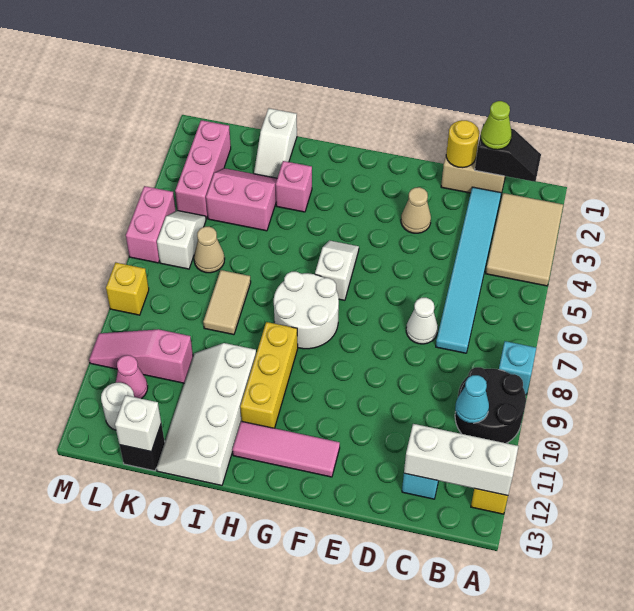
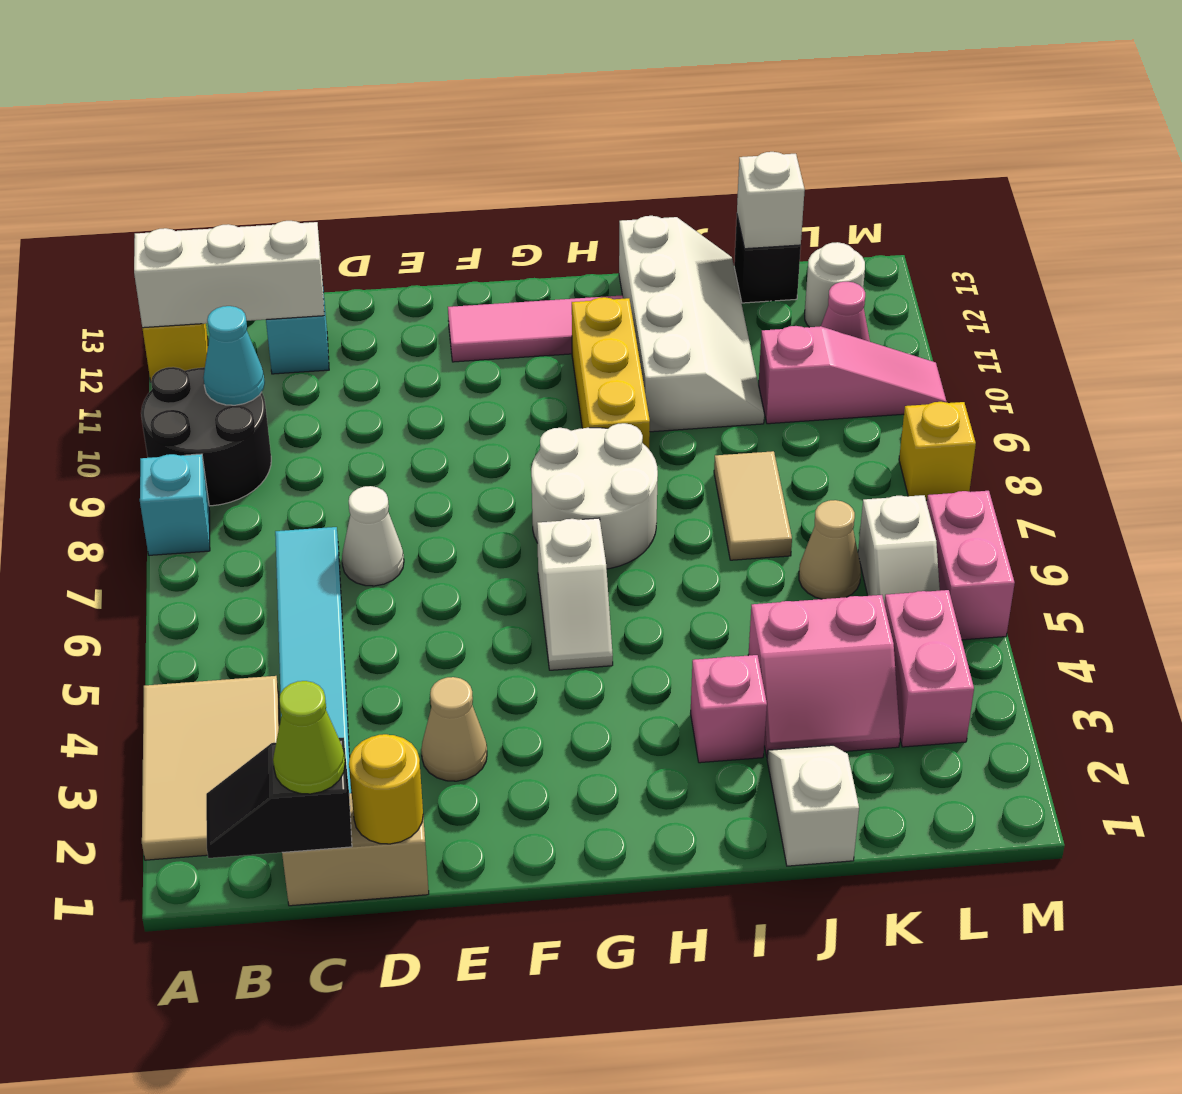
pink brick L2:L4 level 1 -> pink brick L3:L4 level 1

